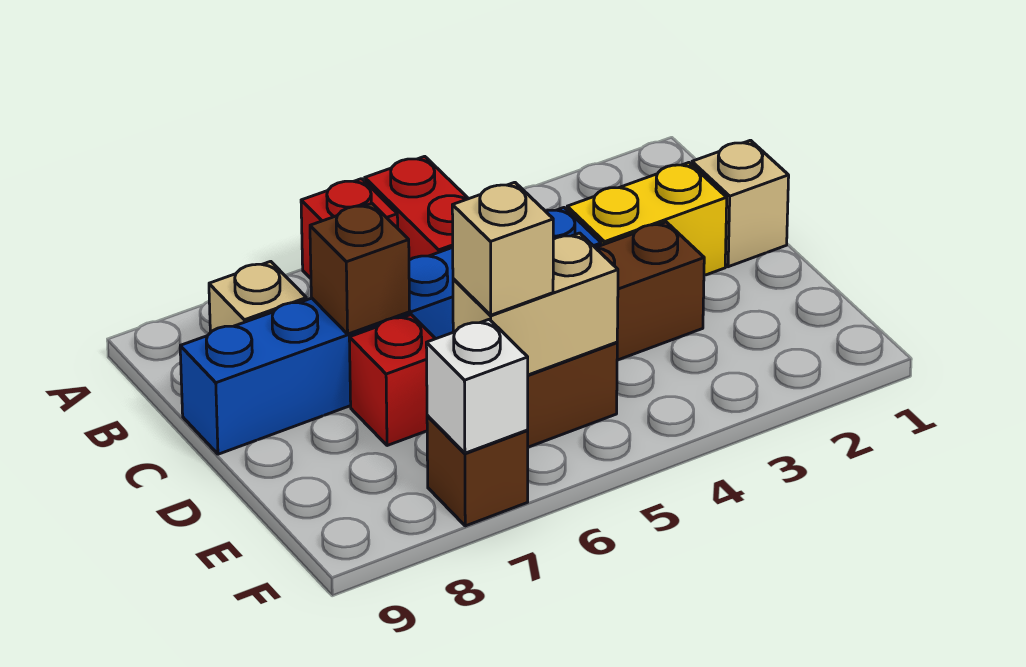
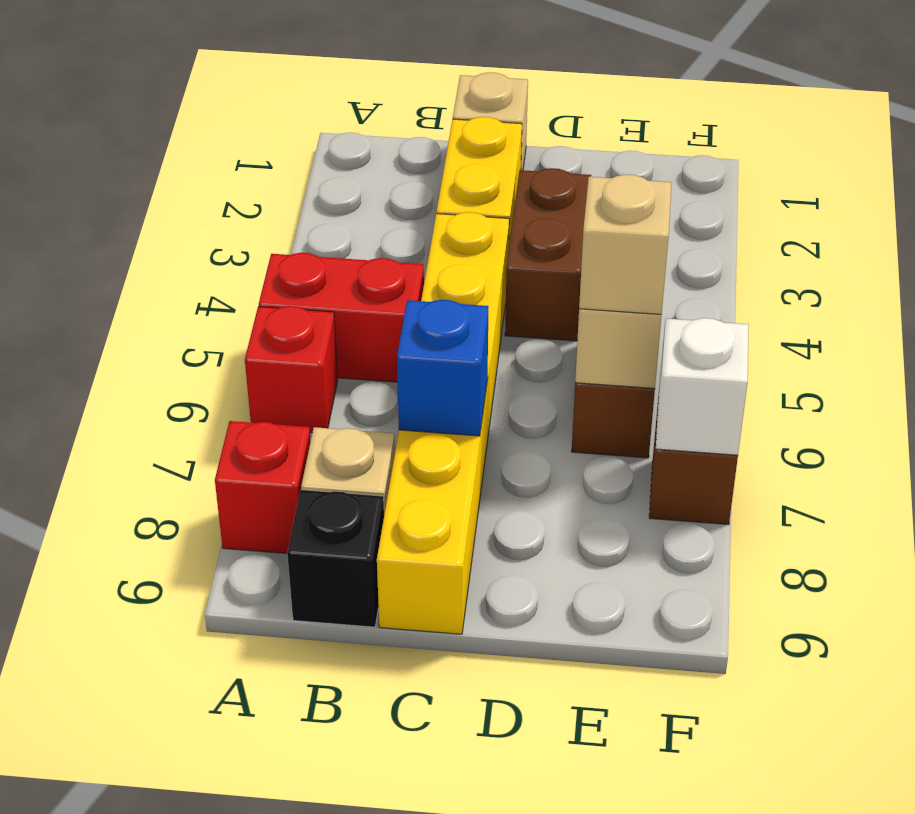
none -> black brick B9 level 1
blue brick C4:C9 level 1 -> yellow brick C4:C9 level 1
brown brick C7 level 2 -> blue brick C7 level 2
red brick D7 level 1 -> red brick A8 level 1

